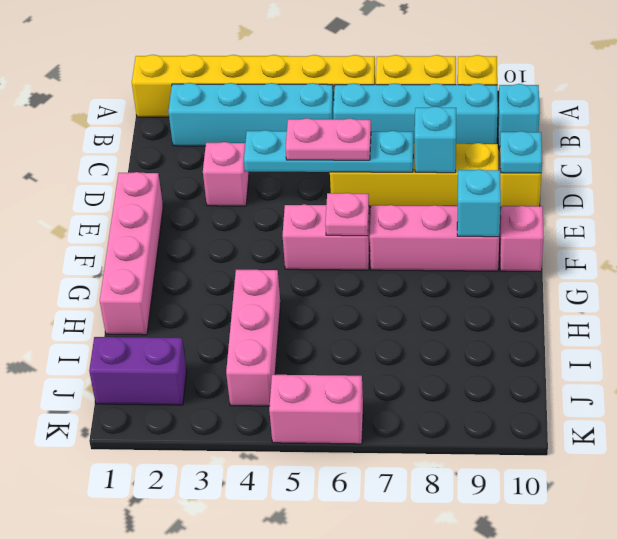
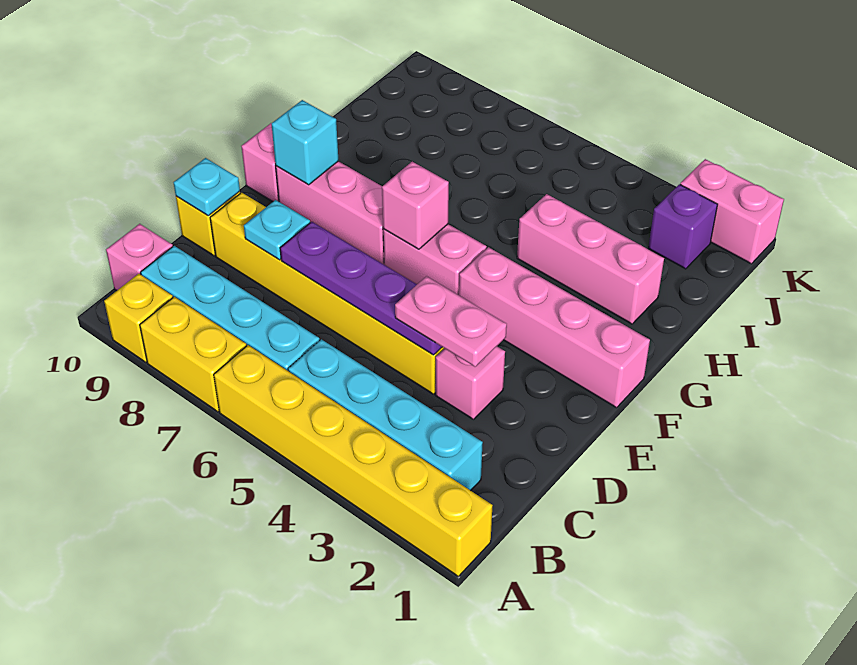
cyan brick B10 level 1 -> pink brick B10 level 1
cyan plate D4:D7 level 2 -> purple plate D4:D7 level 2
pink plate D5:D6 level 3 -> pink plate D3:D4 level 3
yellow brick D6:D9 level 1 -> yellow brick D4:D9 level 1
cyan brick D8 level 2 -> cyan plate D8 level 2
pink brick E1:H1 level 1 -> pink brick F1:F4 level 1
pink plate F6 level 2 -> pink brick F6 level 2
pink brick H4:J4 level 1 -> pink brick H2:H4 level 1
purple brick J1:J2 level 1 -> purple brick J2 level 1
pink brick K5:K6 level 1 -> pink brick K1:K2 level 1

